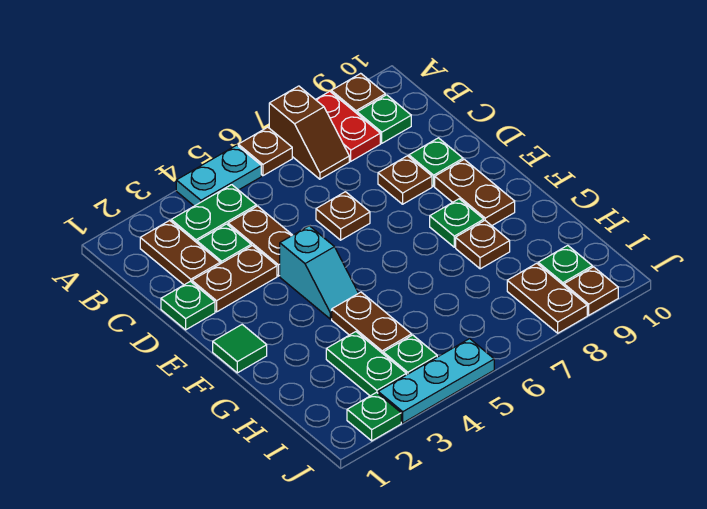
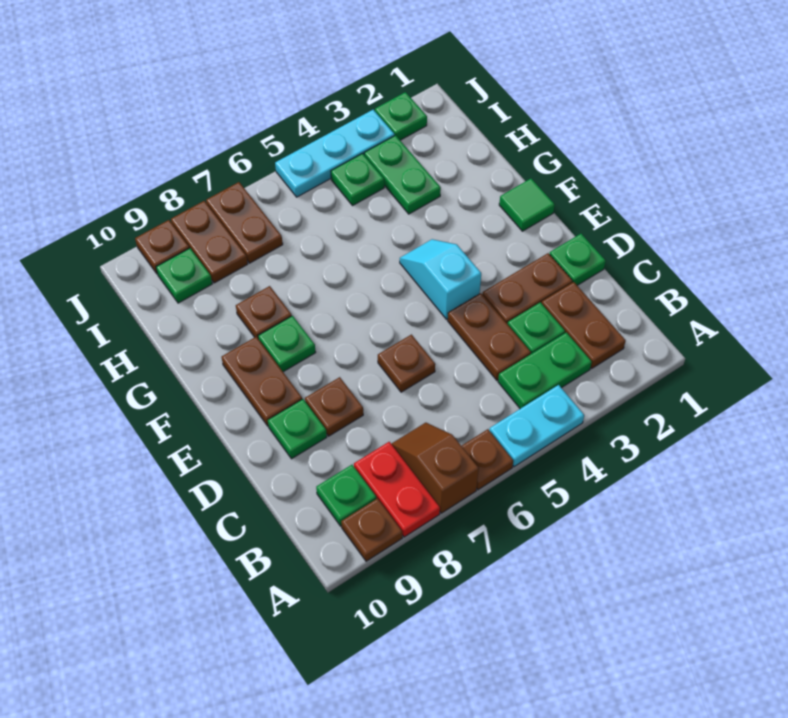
brown plate G4:H4 level 1 -> brown plate I7:J7 level 1

